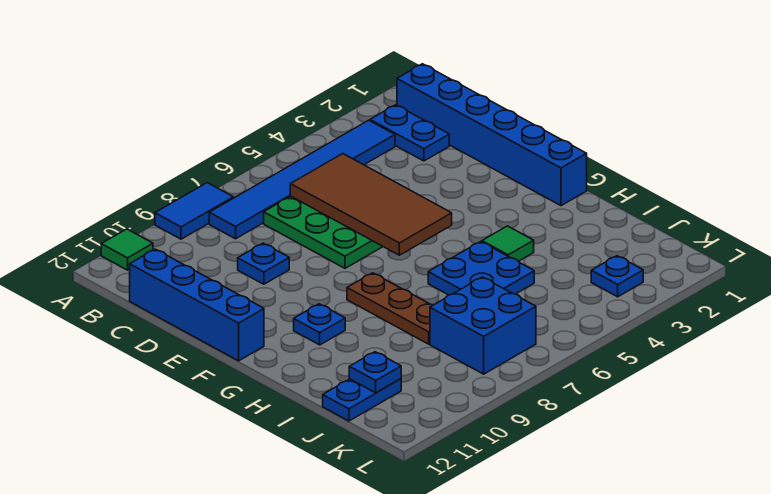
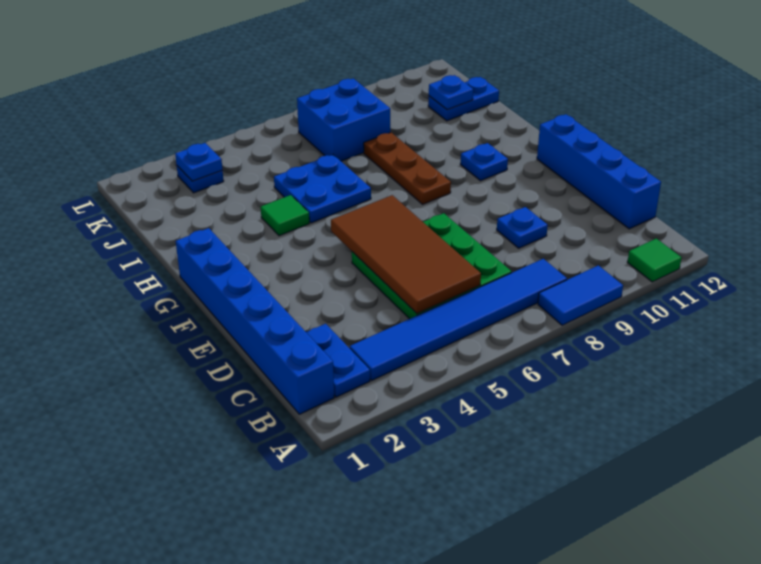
none -> blue plate K3 level 2

